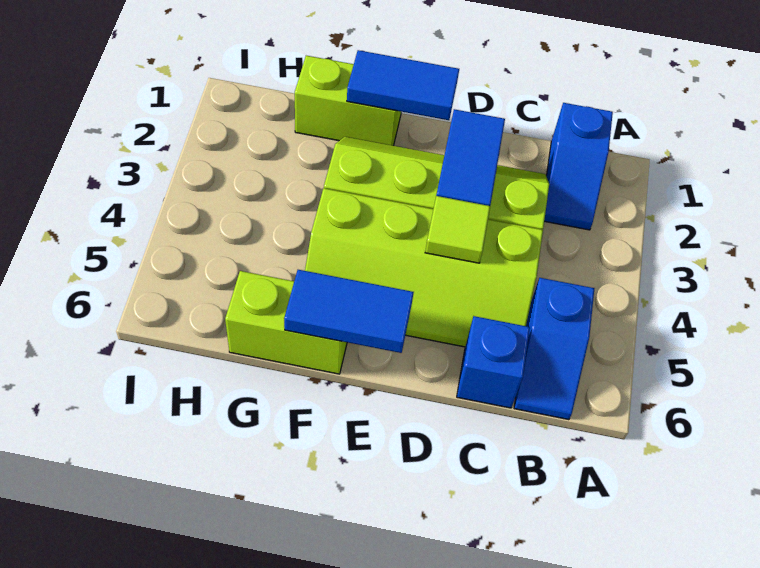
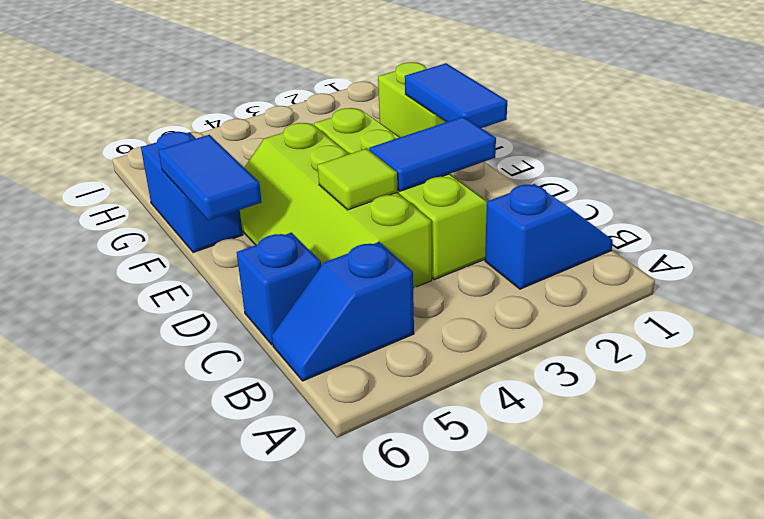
blue slope B1:B2 level 1 top 1 -> blue slope B1:B2 level 1 top 2
lime brick F6:G6 level 1 -> blue brick F6:G6 level 1

